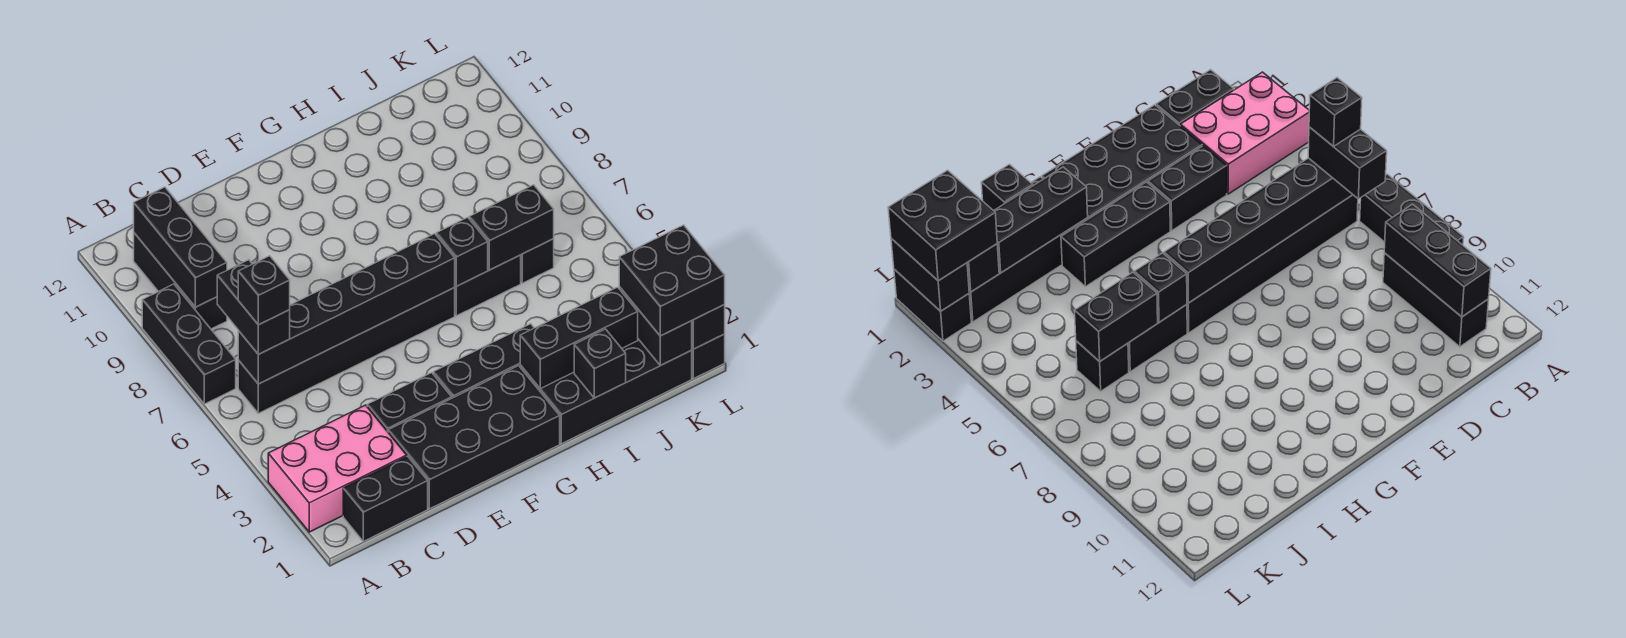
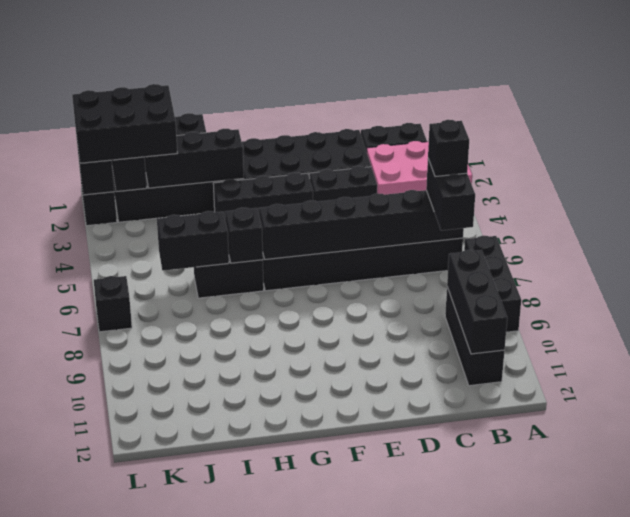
black brick J6 level 1 -> black brick L7 level 1
black brick K1:L2 level 3 -> black brick J1:L2 level 3

